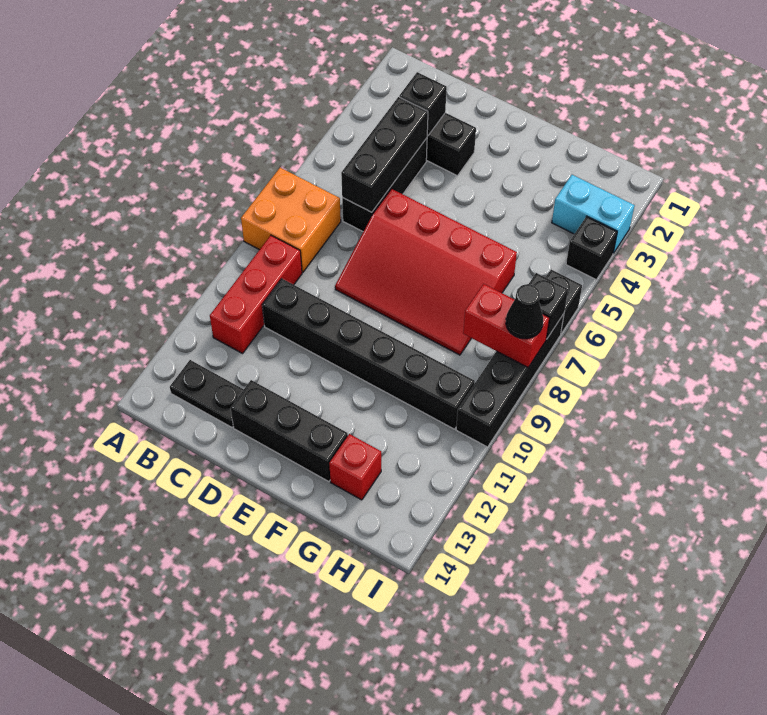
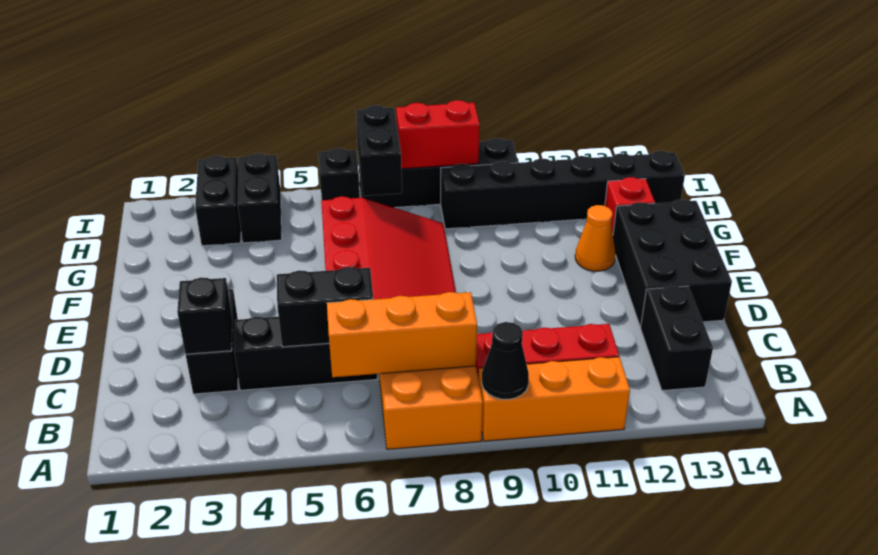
none -> orange brick A9:A11 level 1
none -> orange brick B6:B8 level 2
black plate B13:C13 level 1 -> black brick B13:C13 level 1
black brick C4:C6 level 2 -> black brick C5:C6 level 2
black brick C10:H10 level 1 -> black brick H9:H14 level 1
black brick D13:F13 level 1 -> black brick D13:F14 level 1
none -> orange cone F12 level 1
cyan brick H3:I3 level 1 -> black brick H3:I3 level 1
red brick H8:I8 level 2 -> red brick I8:I9 level 2
black brick I4 level 1 -> black brick H4:I4 level 1
black brick I7 level 2 -> black brick H7:I7 level 2
black cone I8 level 3 -> black cone A9 level 2

